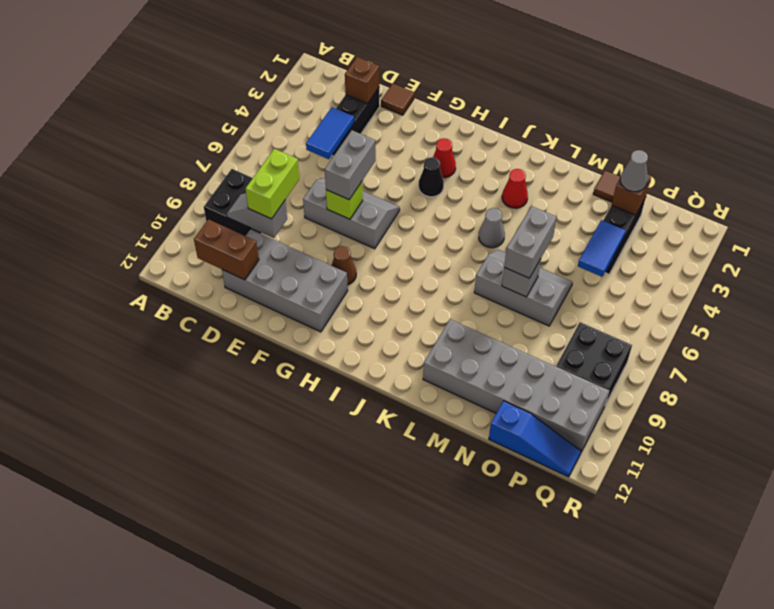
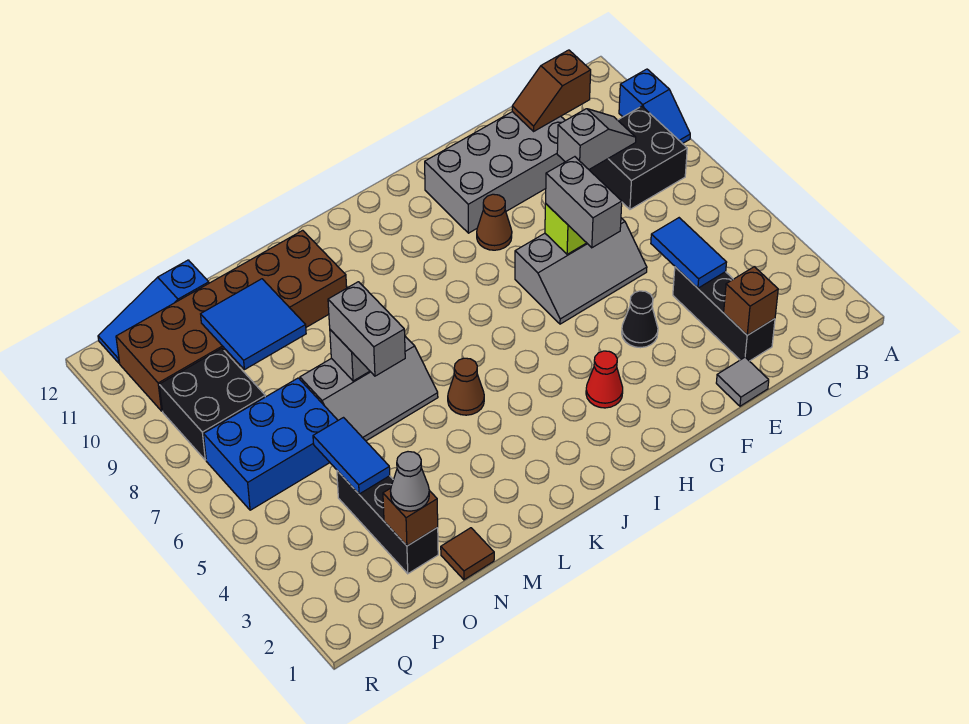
none -> blue slope A9:A10 level 1 top 10
brown brick C11:D11 level 2 -> brown slope C11:D11 level 2 top C
lime brick D8:D9 level 3 -> none
brown tile E1 level 1 -> grey tile E1 level 1
black cone H4 level 1 -> black cone F4 level 1
red cone K3 level 1 -> none
grey cone K5 level 1 -> brown cone K5 level 1
grey brick L10:Q11 level 1 -> brown brick L10:Q11 level 1
none -> blue tile N9:O10 level 2
none -> blue brick O6:Q7 level 1

